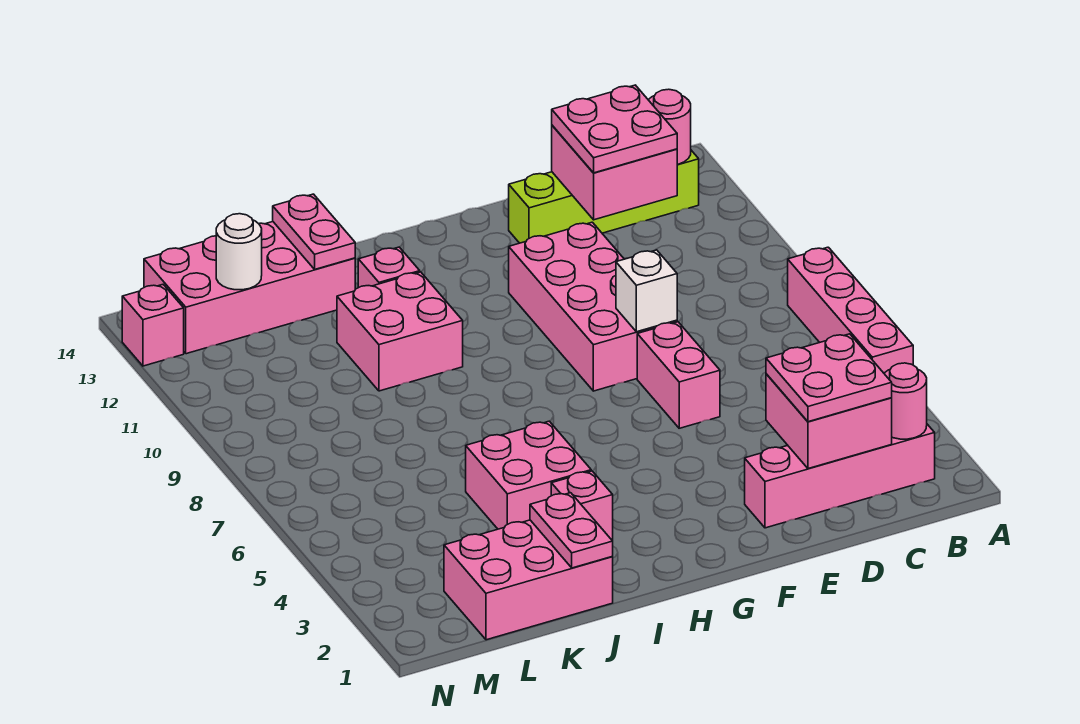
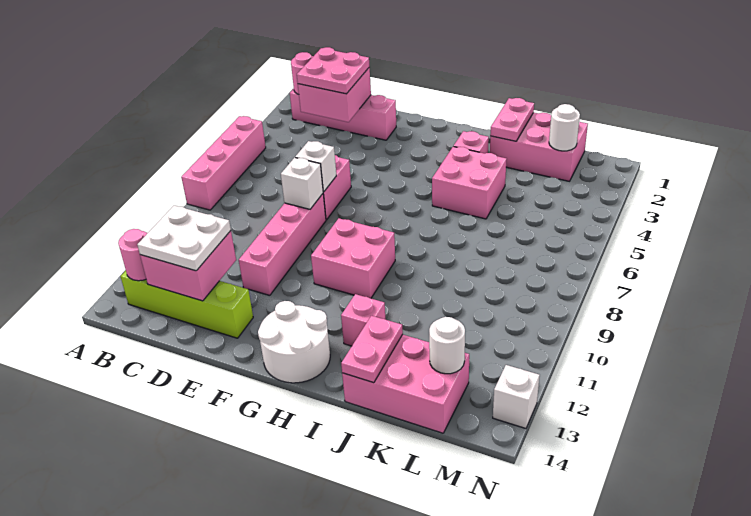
pink plate C12:D13 level 3 -> white plate C12:D13 level 3
none -> white brick E7 level 2
pink brick E8:F11 level 1 -> pink brick E8:E11 level 1
none -> white round brick G13:H14 level 1
pink brick I10:J11 level 1 -> pink brick G9:H10 level 1
pink brick J13:M14 level 1 -> pink brick J13:L14 level 1
none -> white round brick L2 level 2
pink brick N13 level 1 -> white brick N13 level 1

